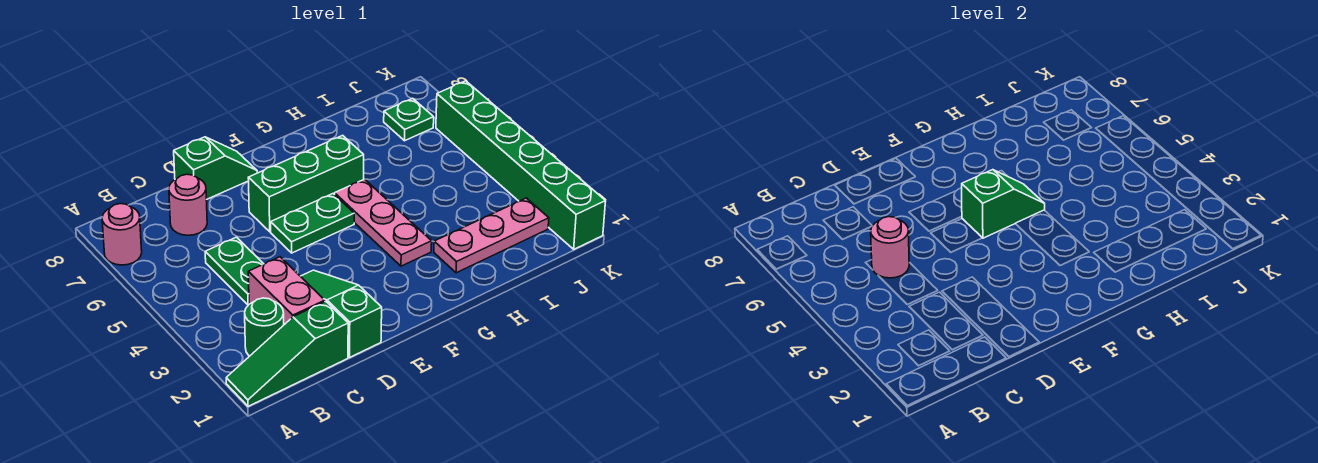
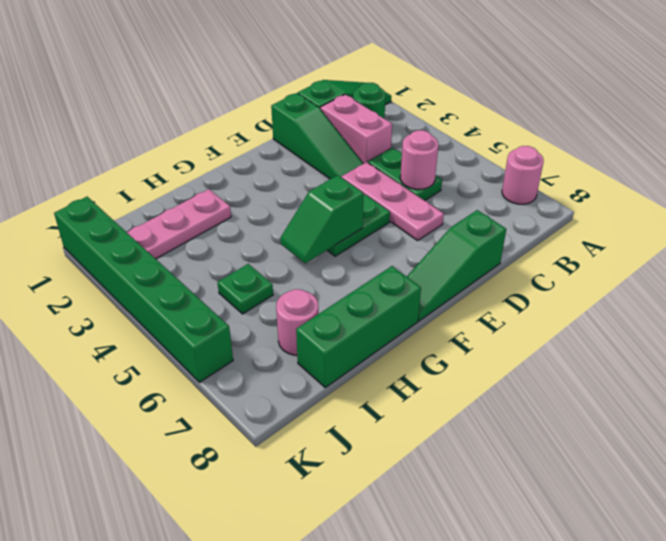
pink round brick C7 level 1 -> pink round brick I7 level 1
green slope D8:E8 level 1 top D -> green slope D8:F8 level 1 top D
green brick E6:G6 level 1 -> green brick G8:I8 level 1
pink plate G3:G5 level 1 -> pink plate D4:D6 level 1
green plate J7 level 1 -> green plate I5 level 1

